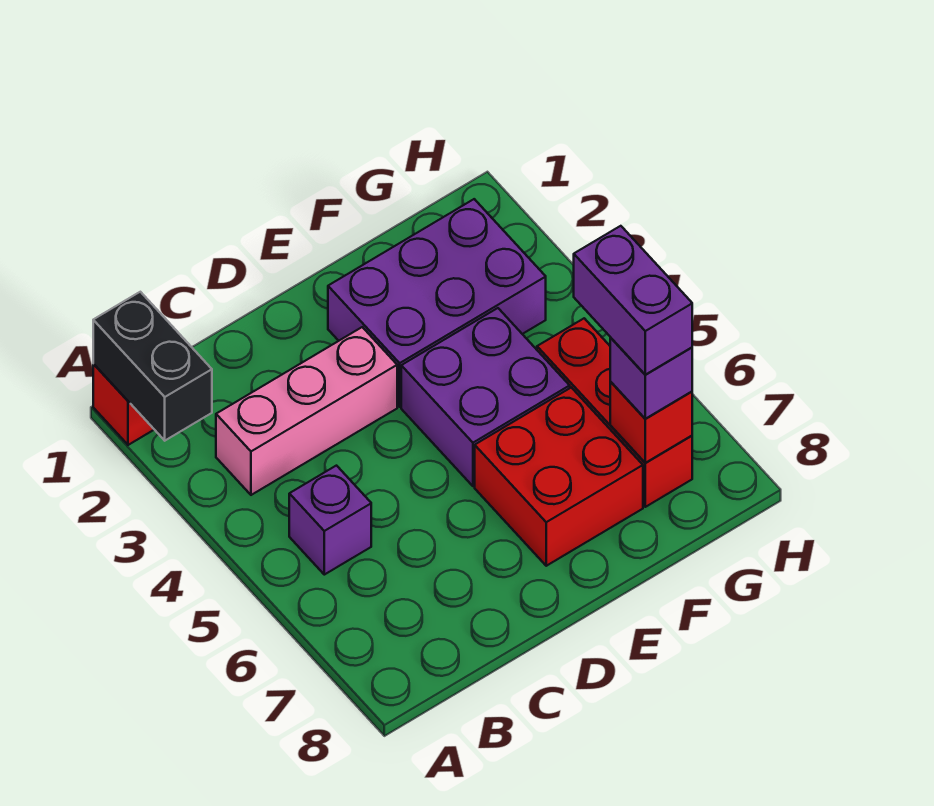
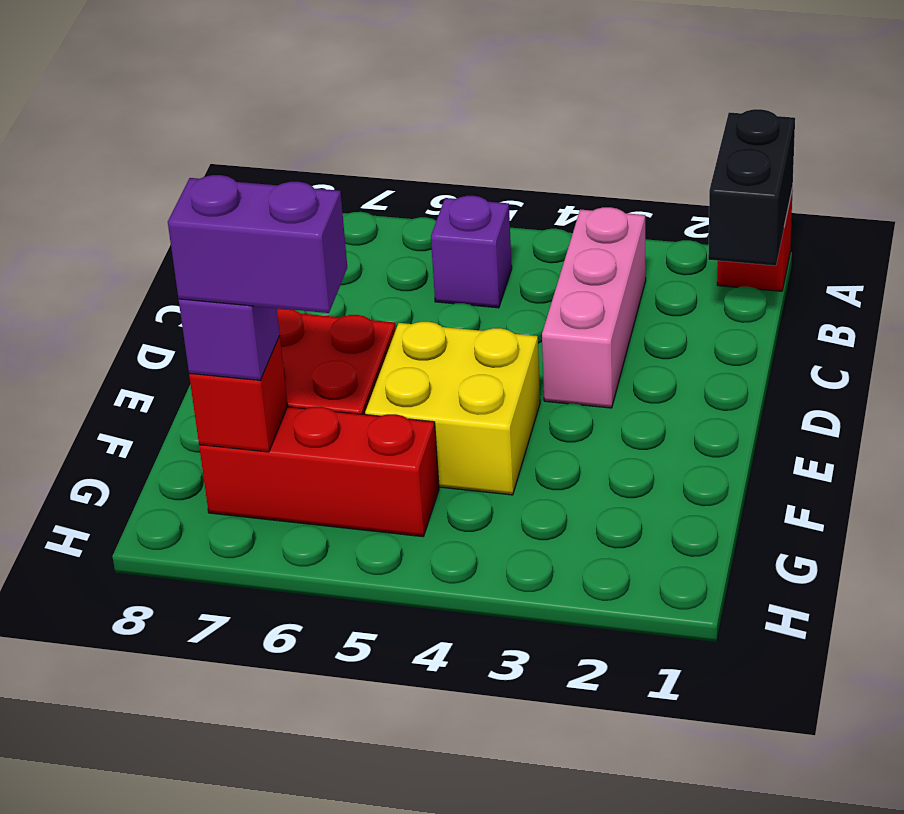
black brick A1:A2 level 2 -> black brick A1:B1 level 2
purple brick E2:G3 level 1 -> none
purple brick E4:F5 level 1 -> yellow brick E4:F5 level 1

